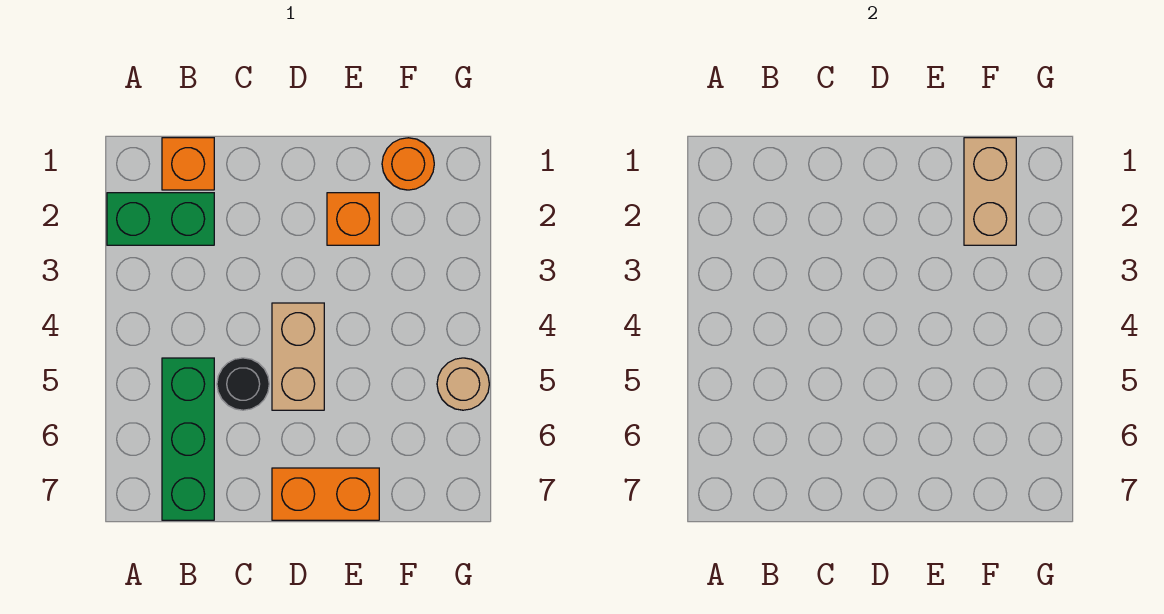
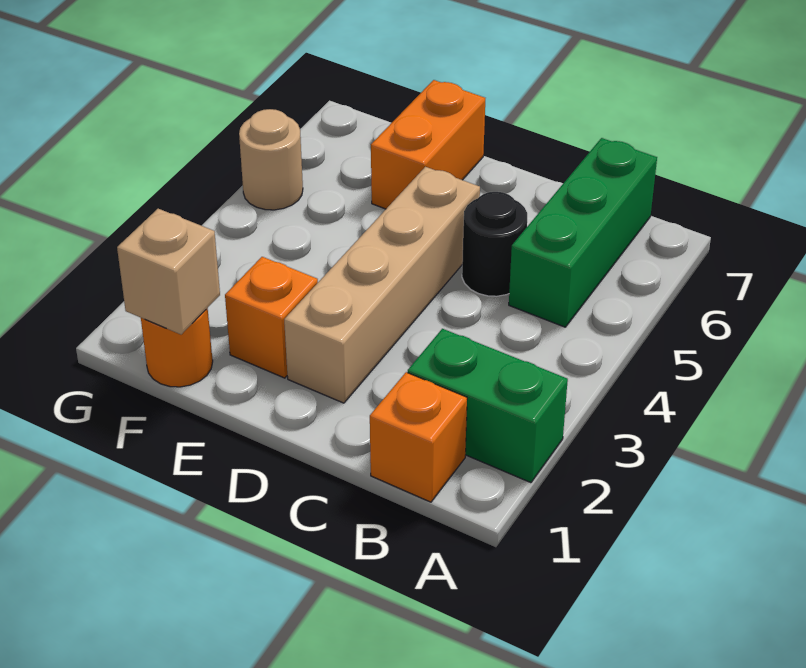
tan brick D4:D5 level 1 -> tan brick D2:D5 level 1
orange brick D7:E7 level 1 -> orange brick E6:E7 level 1
tan brick F1:F2 level 2 -> tan brick F1 level 2

